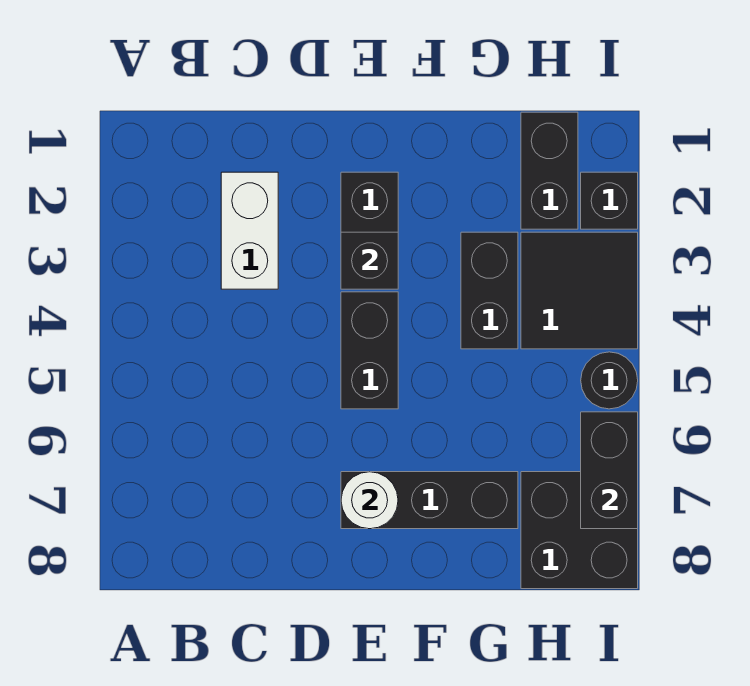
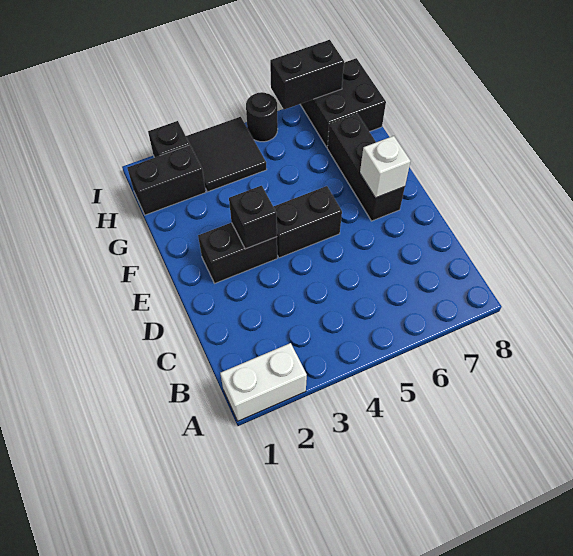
white brick C2:C3 level 1 -> white brick A1:A2 level 1
white round brick E7 level 2 -> white brick E7 level 2
black brick G3:G4 level 1 -> none

